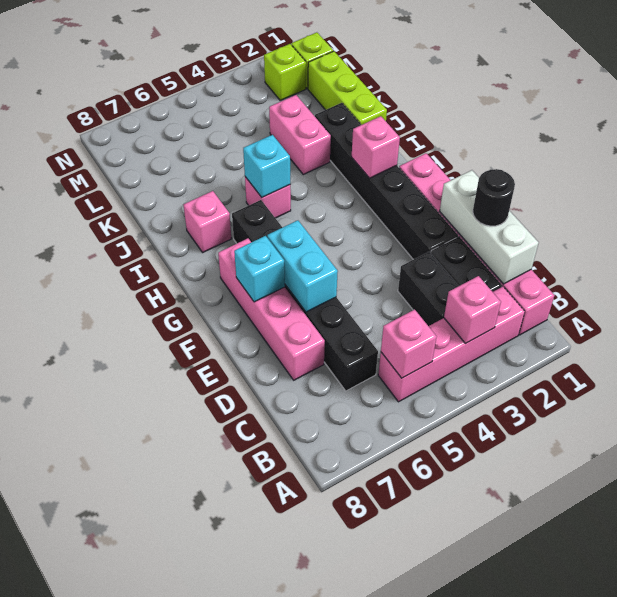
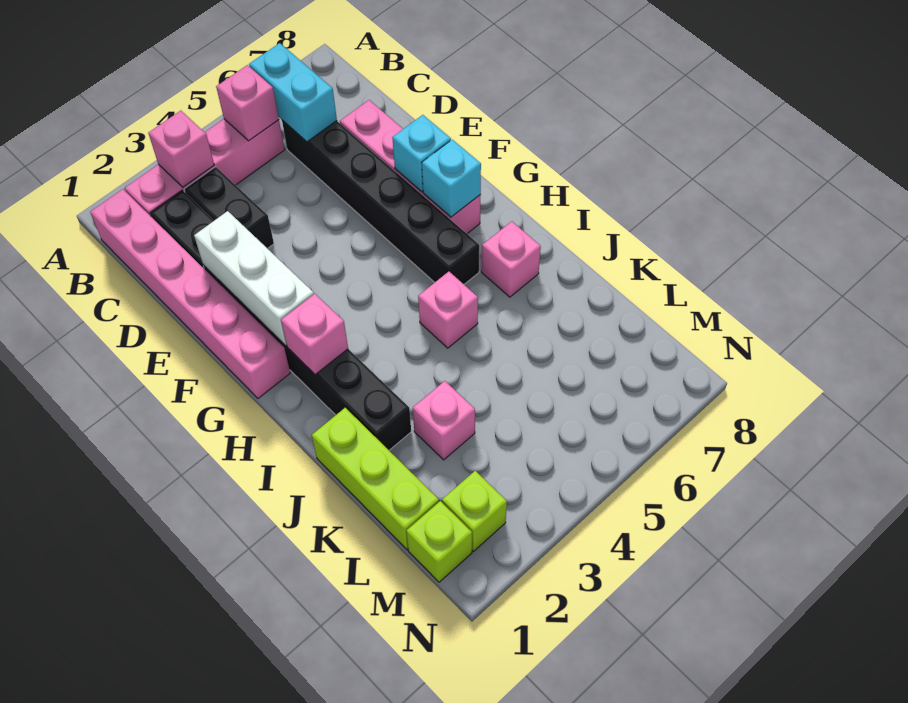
white brick C1:E1 level 2 -> white brick E2:G2 level 2
black round brick D1 level 3 -> none
cyan brick E6:F6 level 2 -> cyan brick B6:C6 level 2
cyan brick I5 level 2 -> cyan brick G7 level 2
pink brick J3:K3 level 1 -> pink brick K3 level 1

